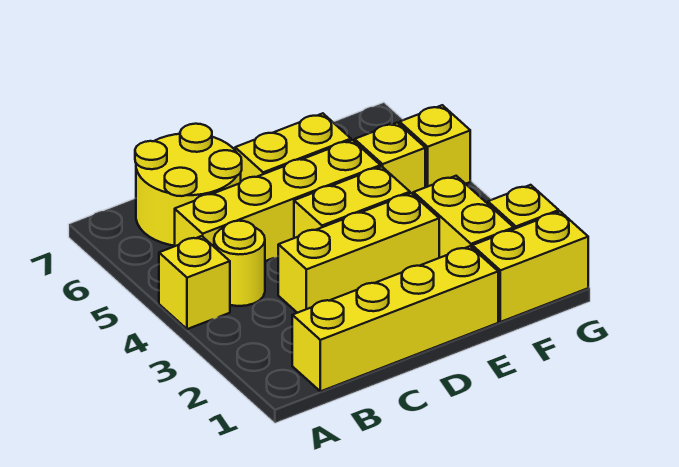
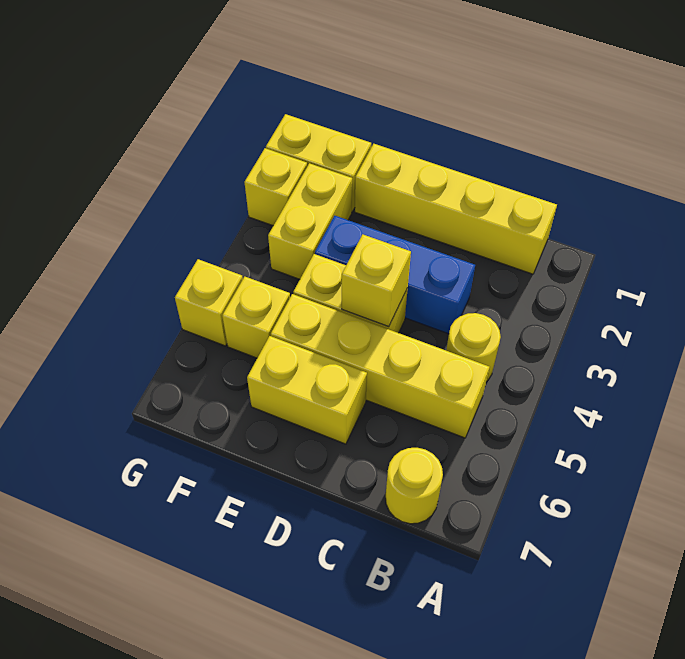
yellow brick A4 level 1 -> yellow brick D4 level 2
yellow round brick B6:C7 level 1 -> yellow round brick B7 level 1
yellow brick C3:E3 level 1 -> blue brick C3:E3 level 1

